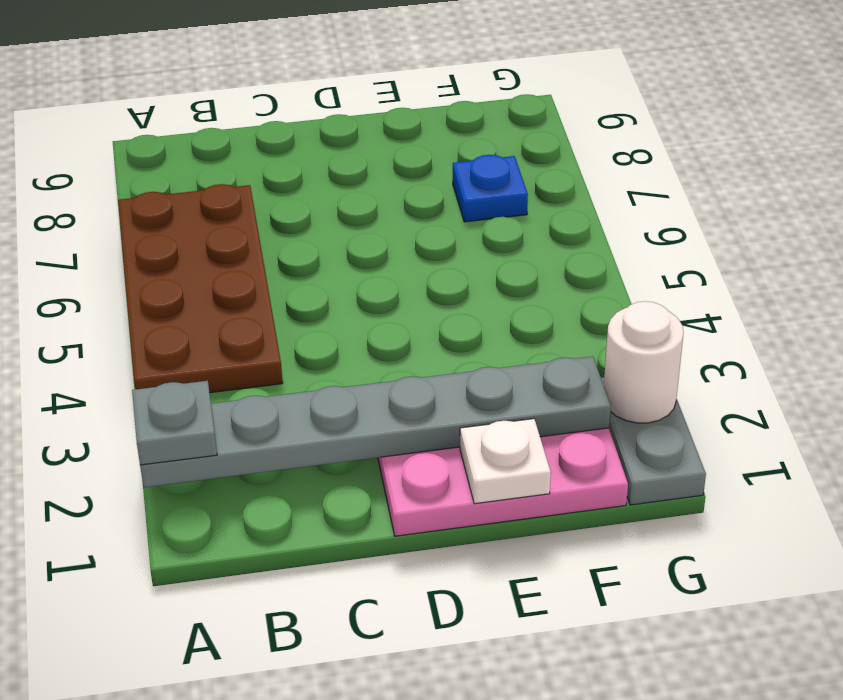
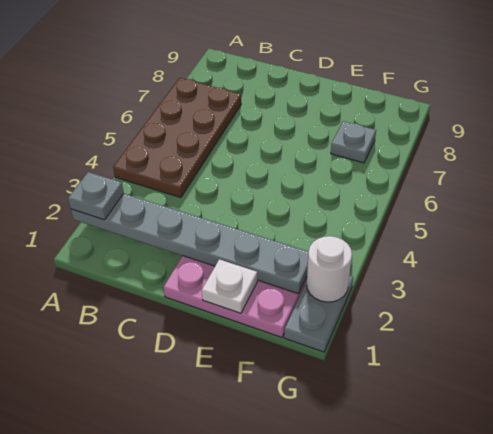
blue plate F7 level 1 -> grey plate F7 level 1

